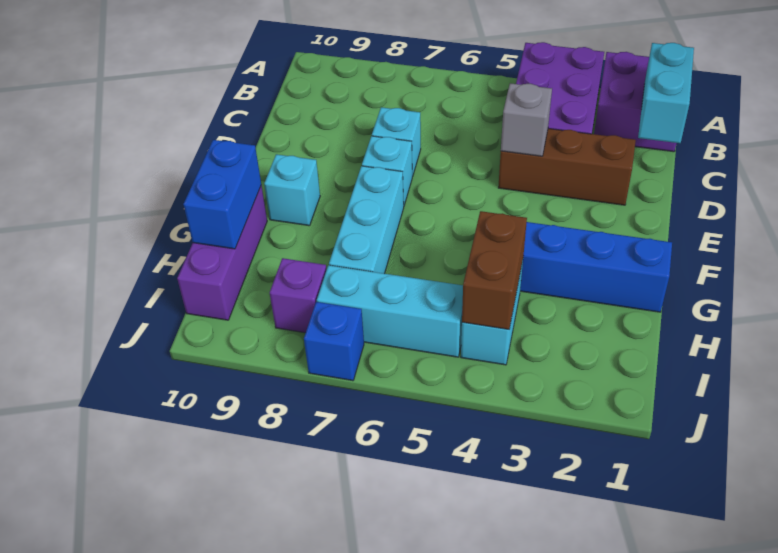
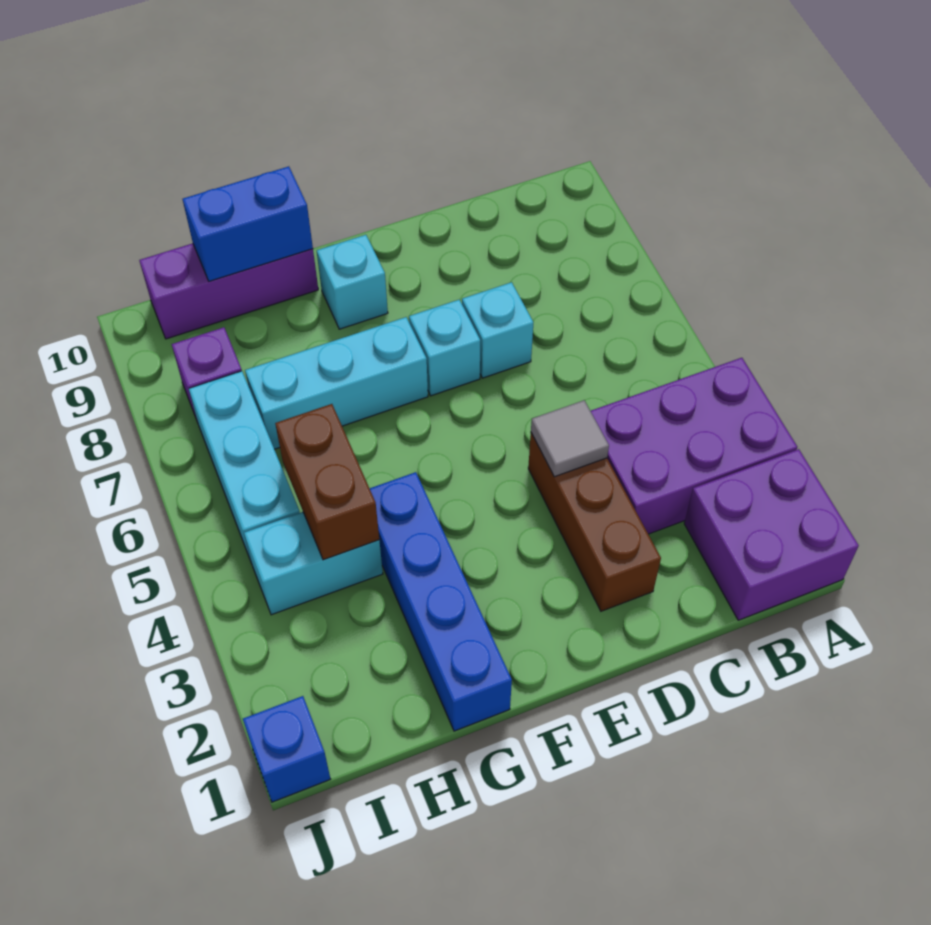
cyan brick B1:C1 level 2 -> none
grey brick D4 level 2 -> grey tile D4 level 2
brown brick H4:I4 level 2 -> brown brick H4:H5 level 2
blue brick J7 level 1 -> blue brick J1 level 1

